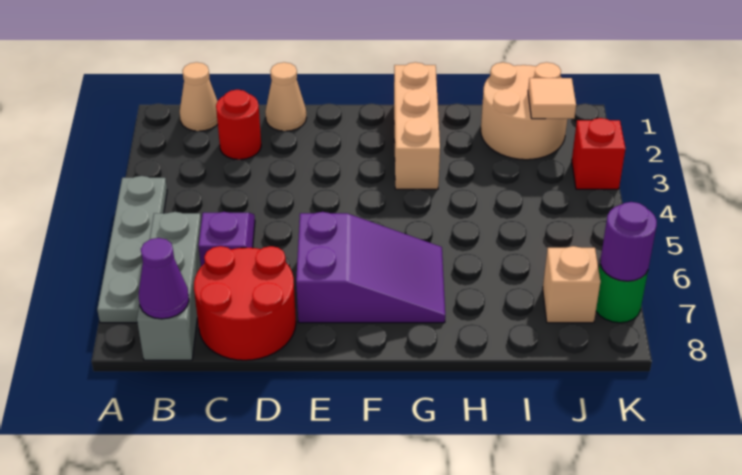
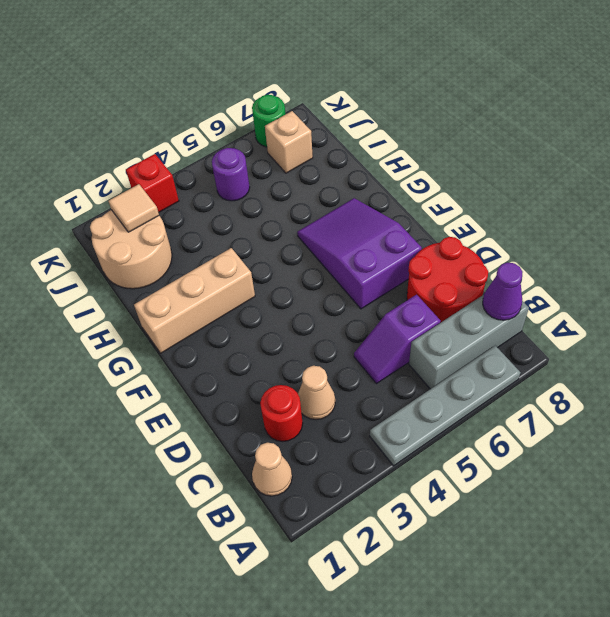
tan cone D1 level 1 -> tan cone C3 level 1
purple round brick K7 level 2 -> purple round brick J5 level 1

